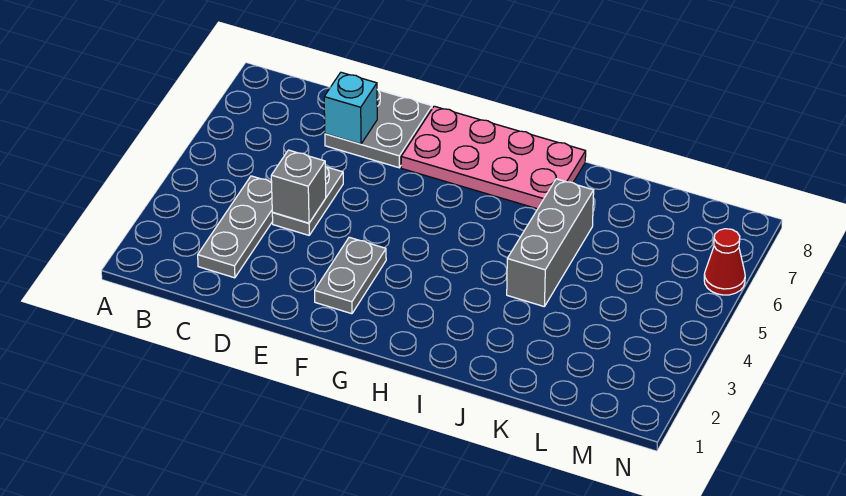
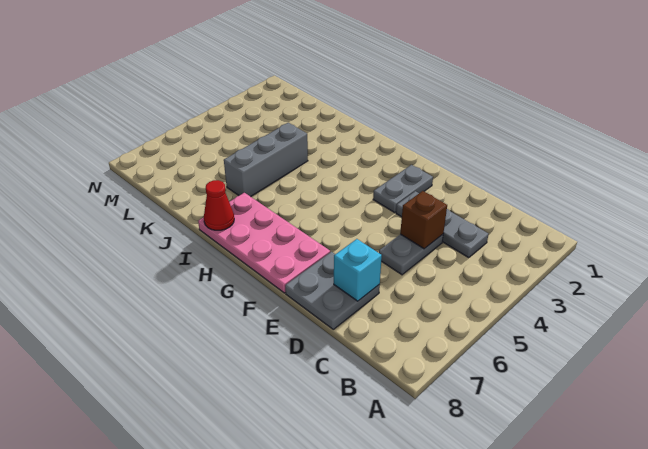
grey plate C2:C4 level 1 -> grey plate C3:E3 level 1
grey brick D4 level 2 -> brown brick D4 level 2
red cone N6 level 1 -> red cone I8 level 2

